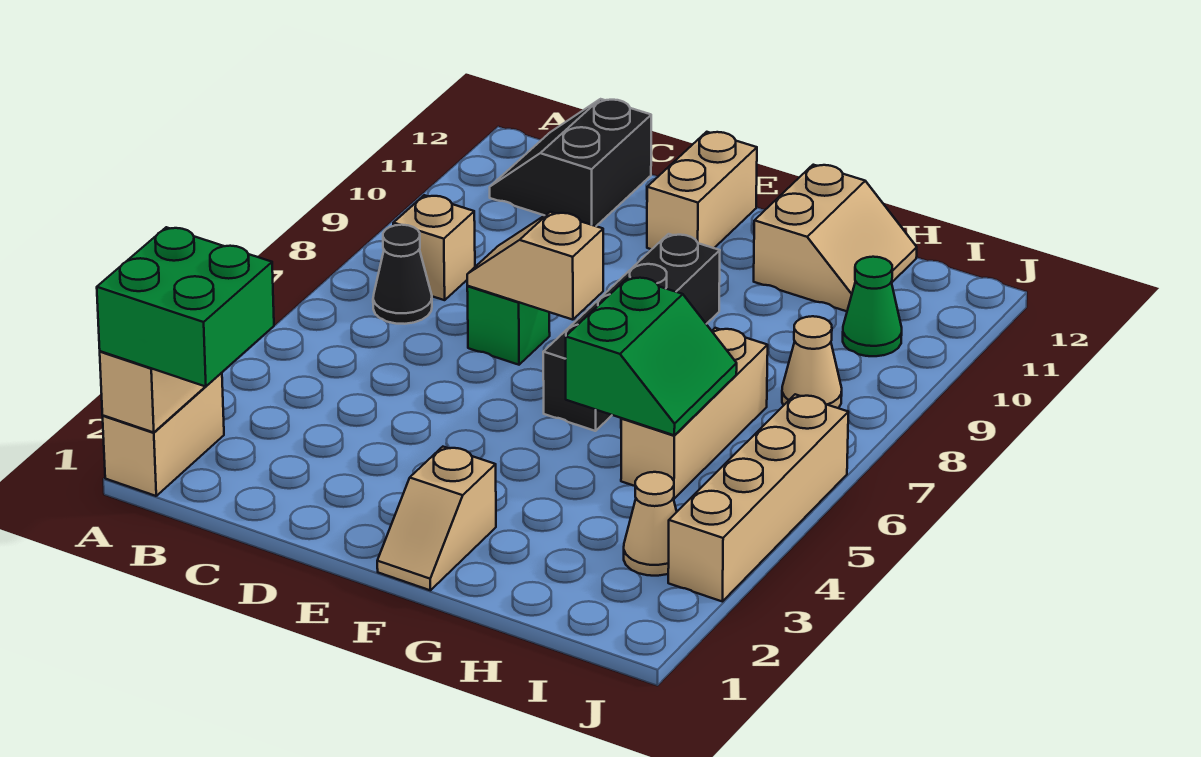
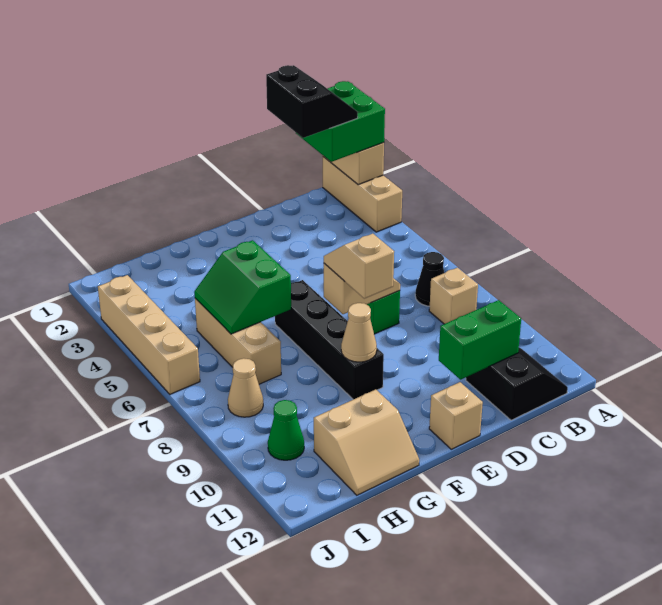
tan brick A1:A2 level 1 -> tan brick A1:A3 level 1
none -> black slope B1:C2 level 4 top C
none -> green brick C11:D11 level 2
tan brick E11:E12 level 1 -> tan brick E12 level 1
tan slope F1:F2 level 1 top 2 -> tan slope E7:E8 level 3 top 8
tan slope G11:H12 level 1 top G -> tan slope G11:H12 level 1 top 11
tan cone I3 level 1 -> tan cone F9 level 2

